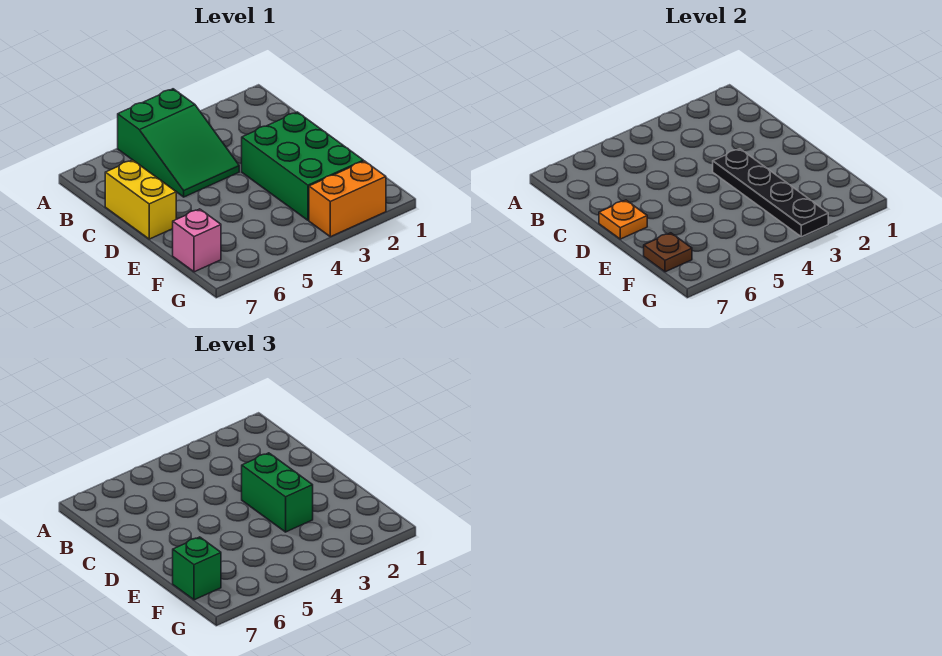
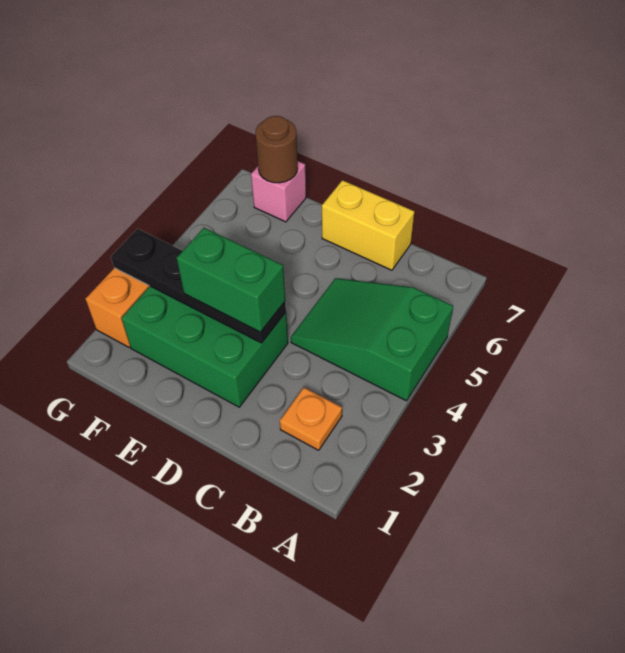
orange plate D7 level 2 -> orange plate B2 level 1
brown plate F7 level 2 -> brown round brick F7 level 2
green brick F7 level 3 -> none

